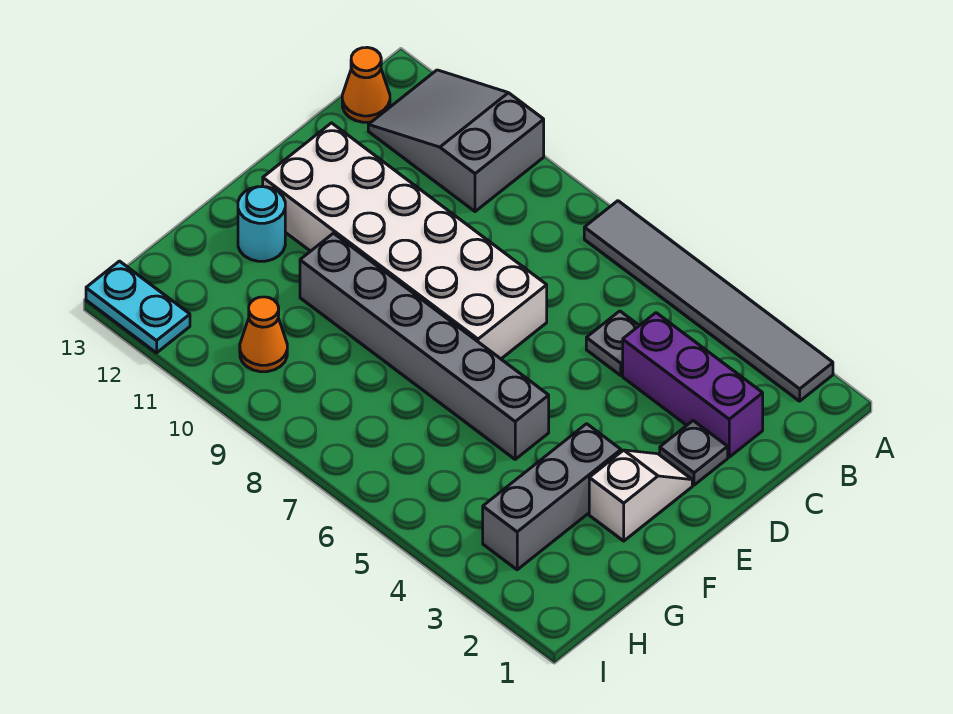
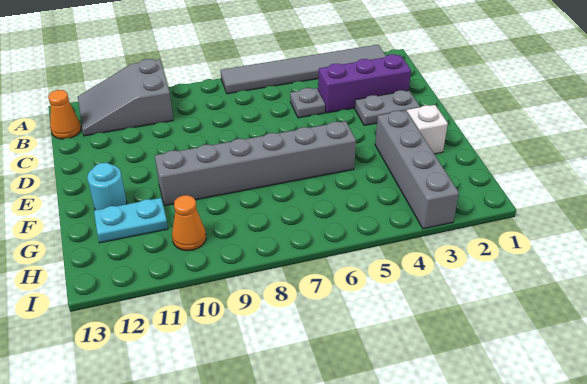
grey plate D2 level 1 -> grey plate D2:D3 level 1
white brick D7:E12 level 1 -> none
grey brick F3:H3 level 1 -> grey brick F3:I3 level 1
cyan plate I12:I13 level 1 -> cyan plate G11:G12 level 1

